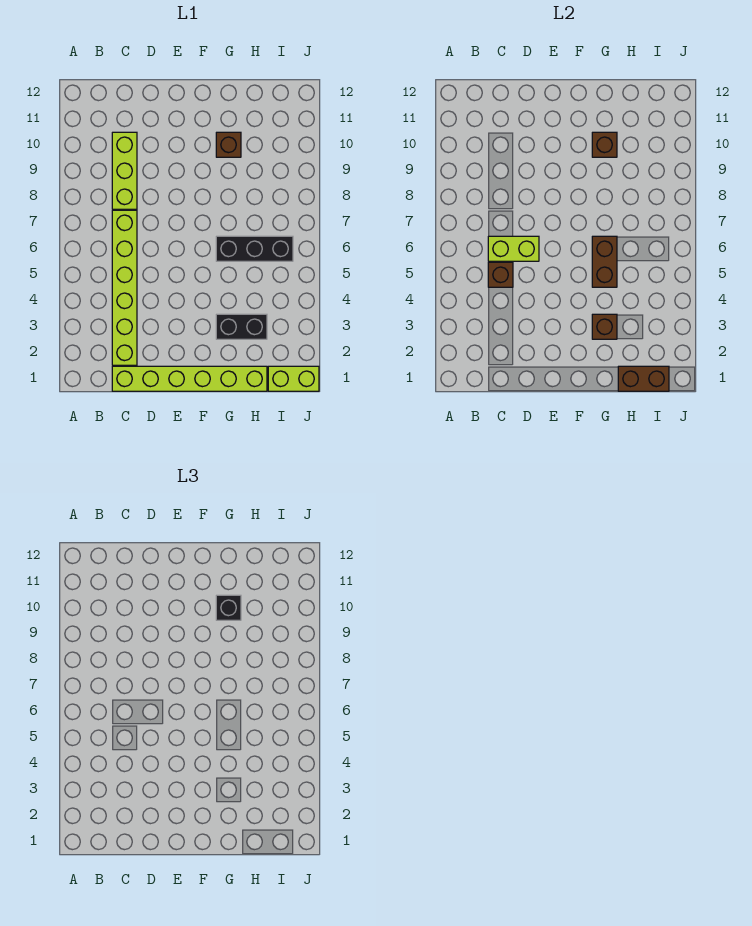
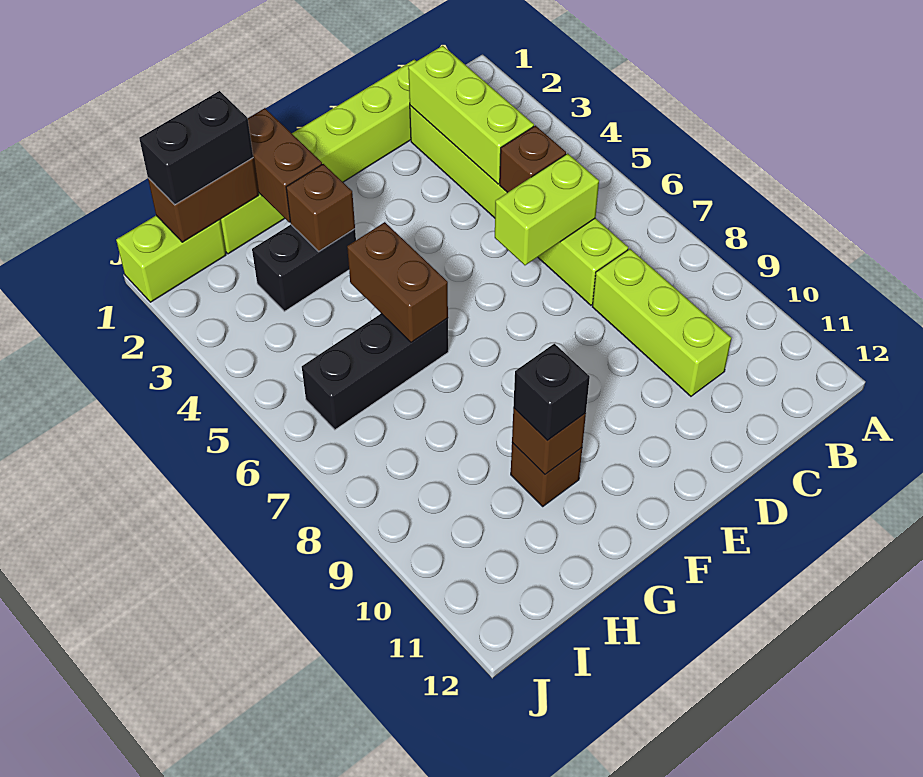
none -> lime brick C2:C4 level 2
none -> brown brick G1:G2 level 2
none -> black brick H1:I1 level 3

